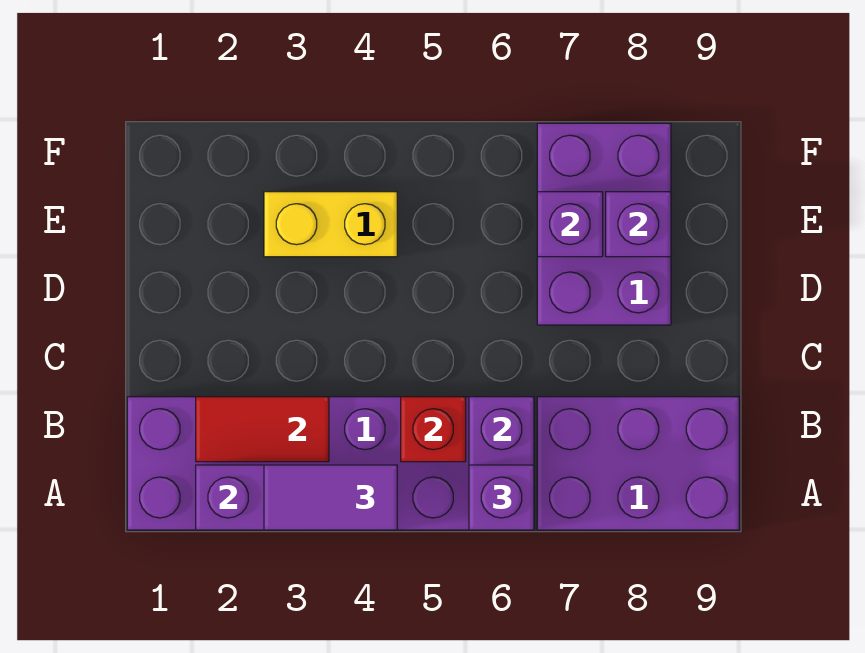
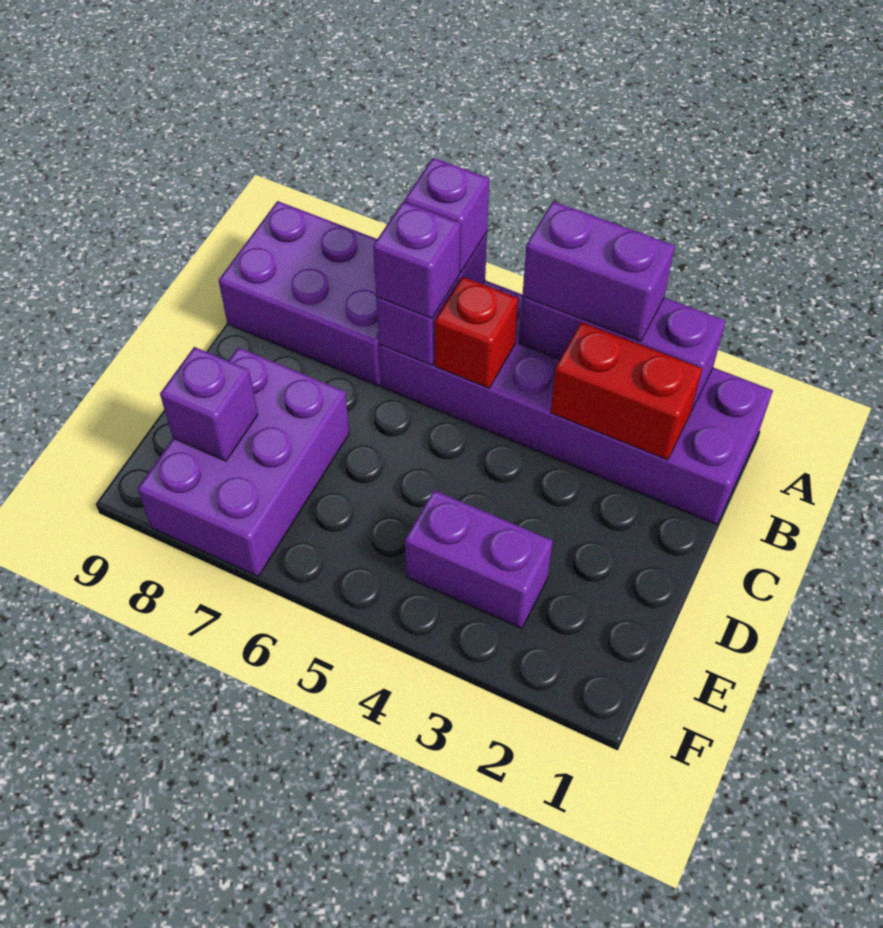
purple tile A3:A4 level 3 -> purple brick A3:A4 level 3
red tile B2:B3 level 2 -> red brick B2:B3 level 2
yellow brick E3:E4 level 1 -> purple brick E3:E4 level 1
purple brick E7 level 2 -> purple brick B6 level 3

